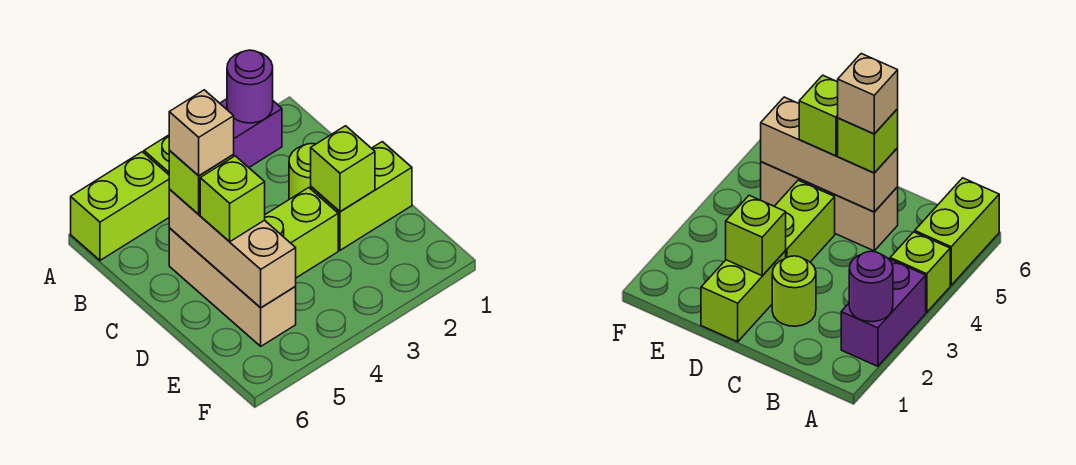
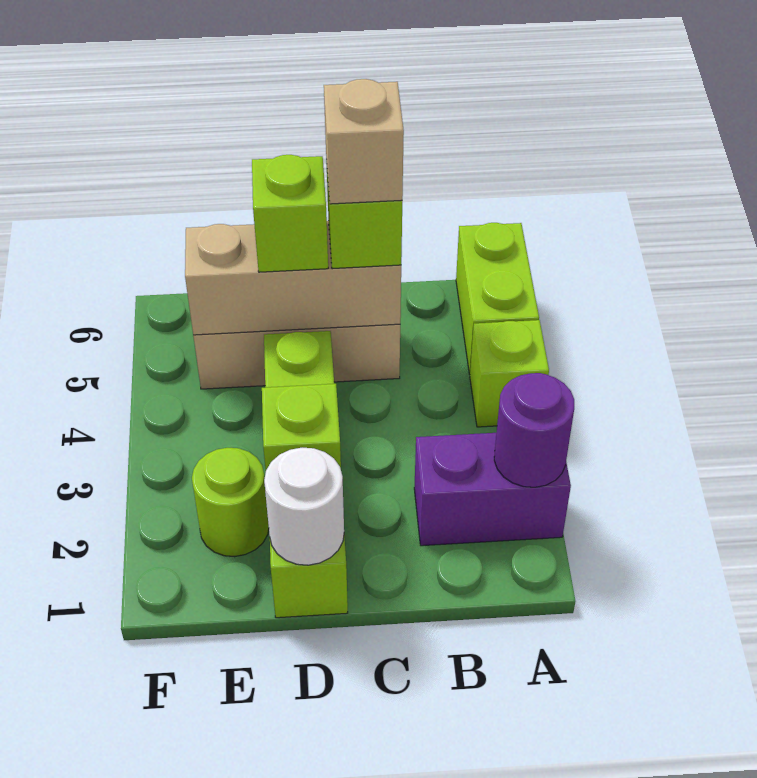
purple brick A2:A3 level 1 -> purple brick A2:B2 level 1
lime round brick C2 level 1 -> lime round brick E2 level 1
none -> white round brick D1 level 2

